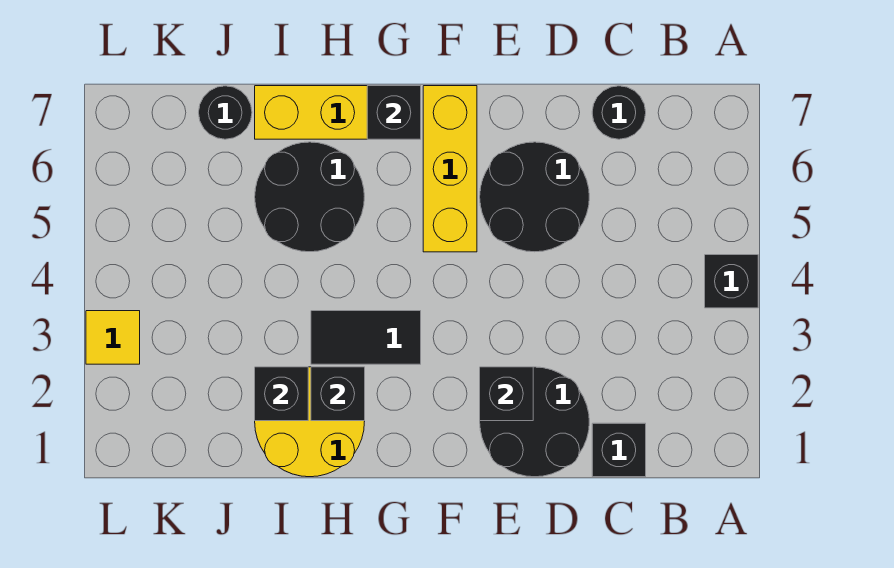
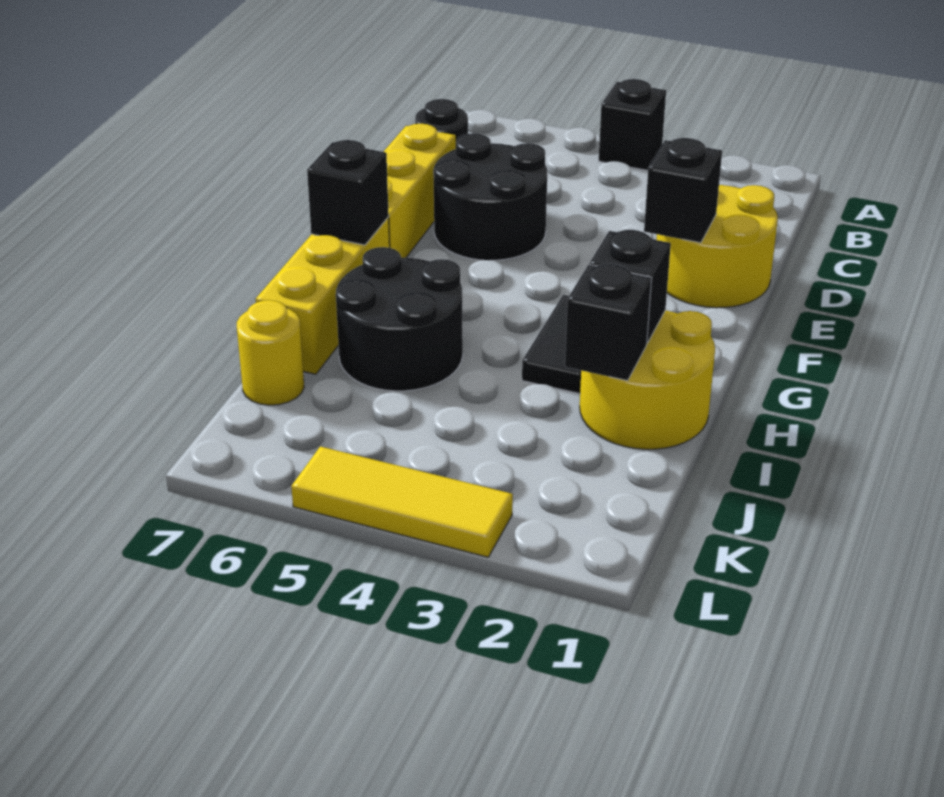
black brick C1 level 1 -> none
black round brick D1:E2 level 1 -> yellow round brick D1:E2 level 1
yellow brick F5:F7 level 1 -> yellow brick D7:F7 level 1
black round brick J7 level 1 -> yellow round brick J7 level 1
yellow tile L3 level 1 -> yellow tile L3:L5 level 1

